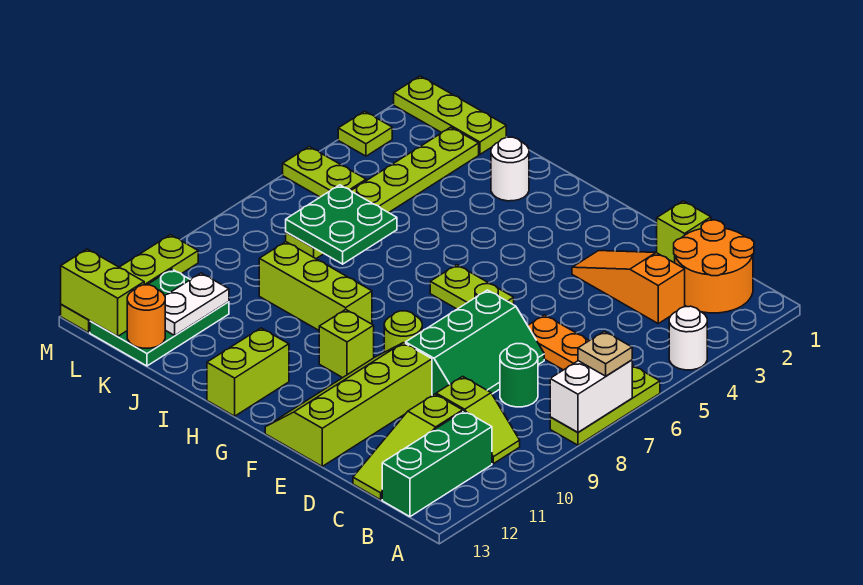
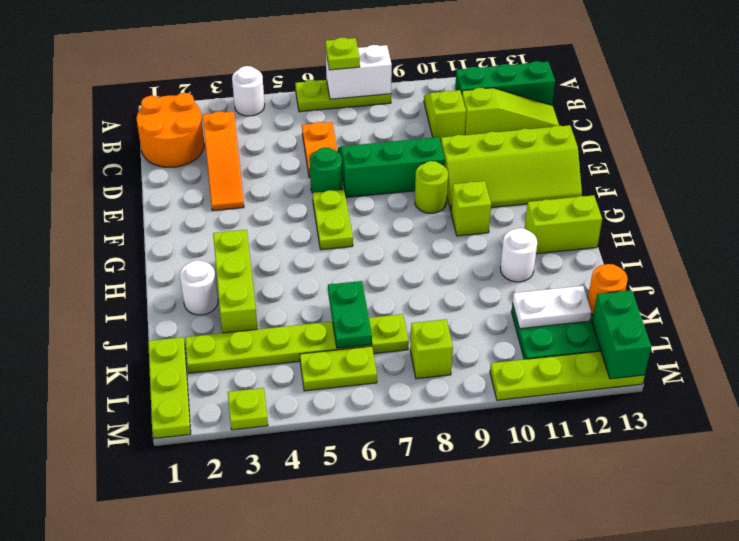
tan plate A7 level 3 -> lime plate A7 level 3
green round brick C8 level 1 -> green round brick E6 level 1
lime brick D1 level 1 -> lime brick L8 level 1
lime brick H9:J9 level 1 -> lime brick H3:J3 level 1
none -> white round brick I11 level 1
green plate J6:K7 level 2 -> green plate J6:K6 level 2
lime plate L5:M5 level 1 -> lime plate L5:L6 level 1
lime brick L13:M13 level 2 -> green brick L13:M13 level 2

